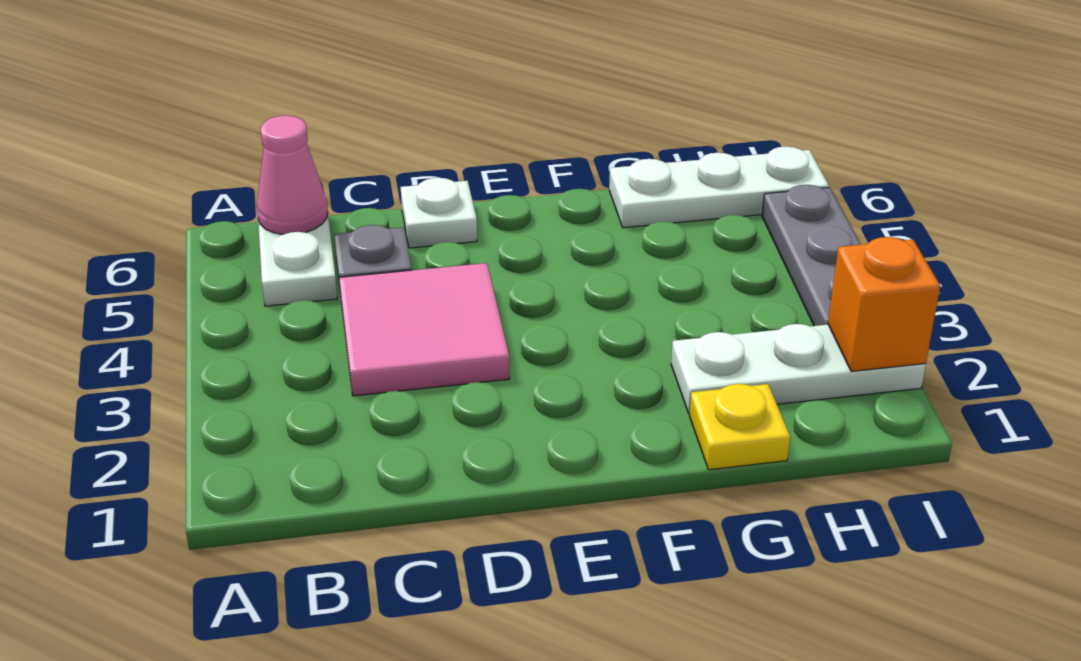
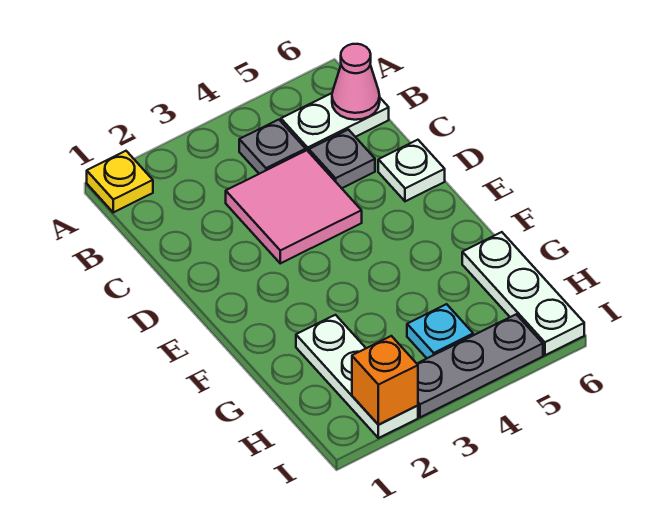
none -> grey plate B4 level 1
yellow plate G1 level 1 -> yellow plate A1 level 1
none -> cyan plate H4 level 1

